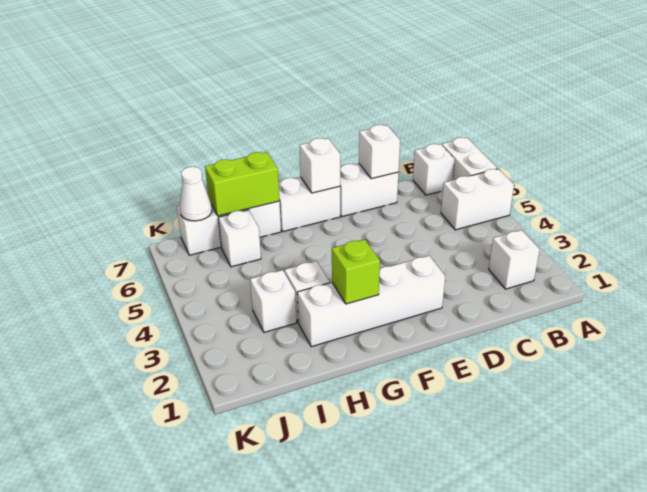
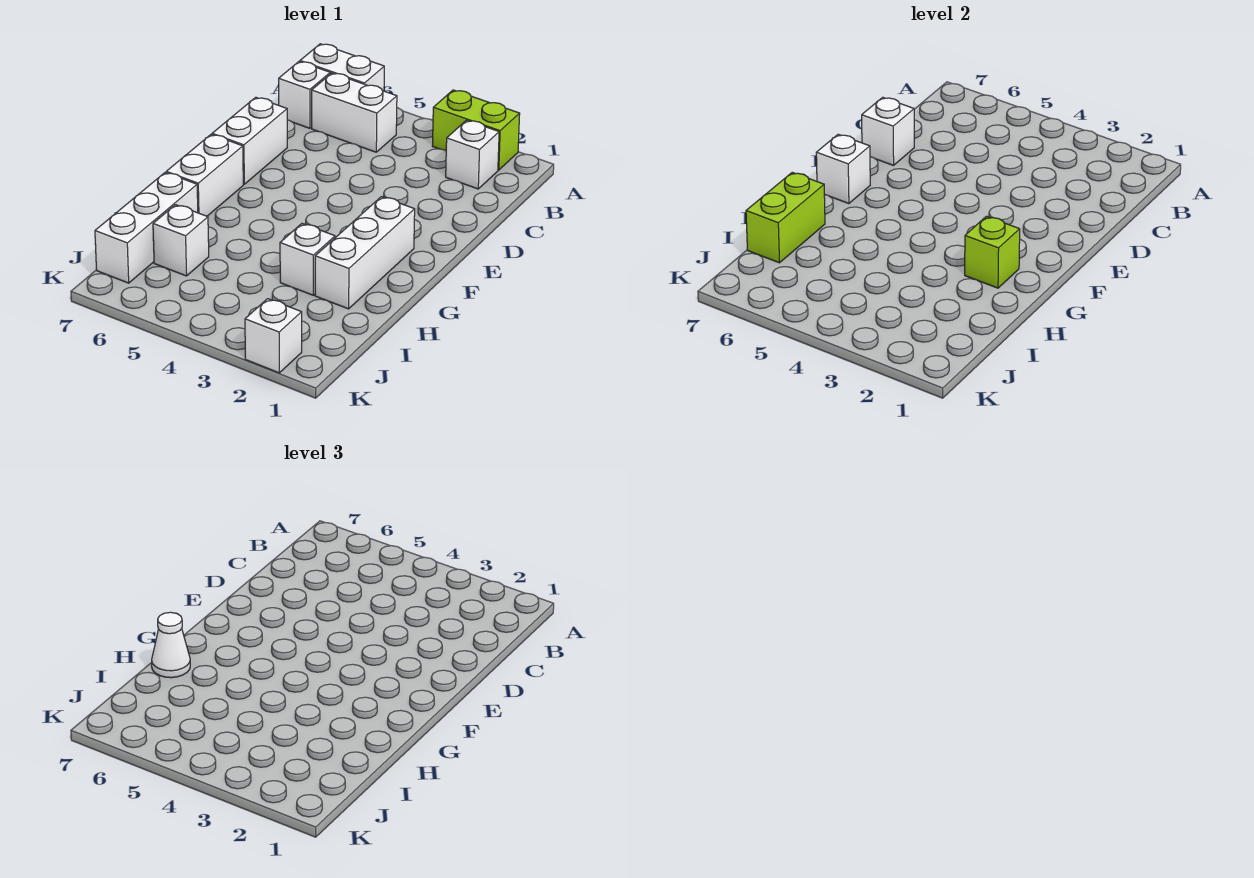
none -> lime brick A2:A3 level 1
white brick A5:B5 level 1 -> white brick B5:B6 level 1
white brick E2:H2 level 1 -> white brick F2:H2 level 1
white brick I3 level 1 -> white brick K2 level 1
white cone J7 level 2 -> white cone H7 level 3

